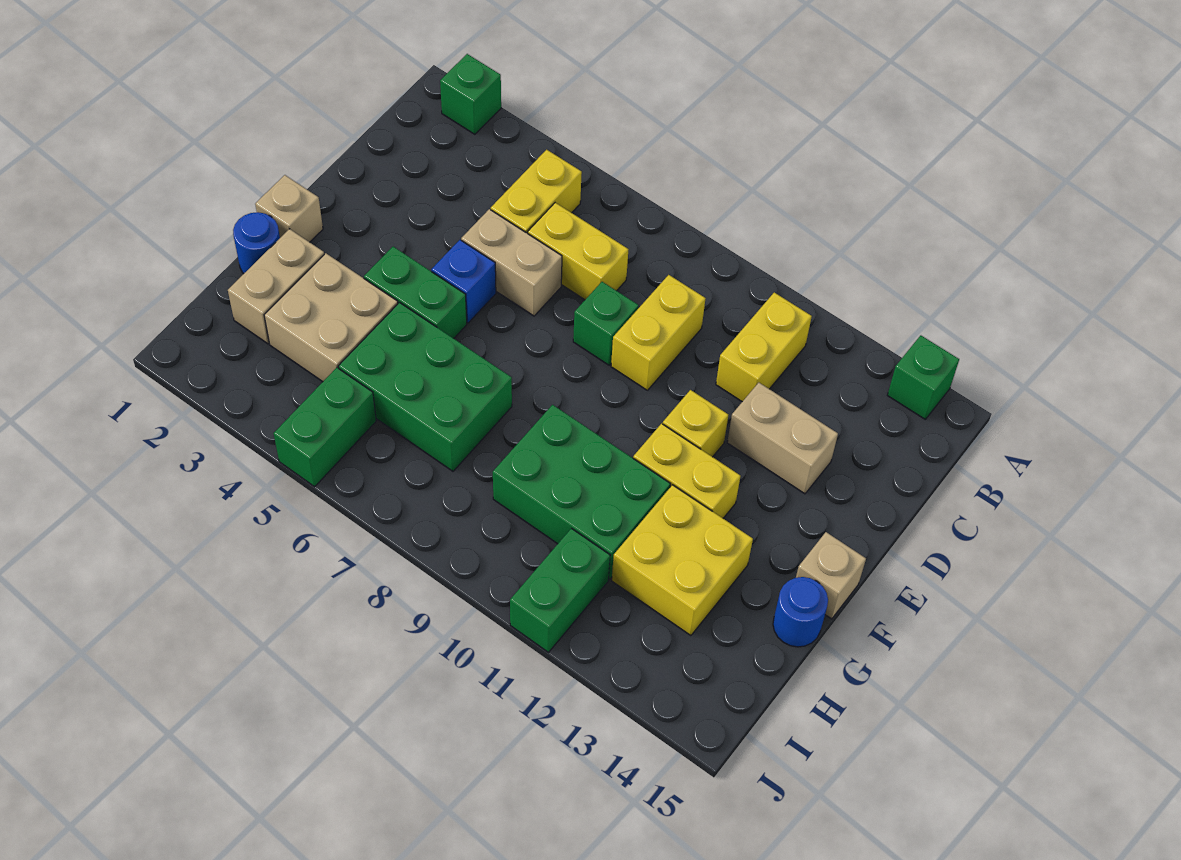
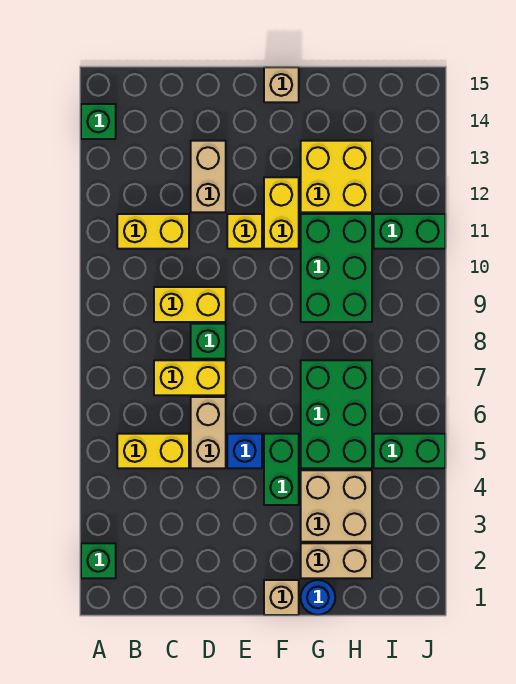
yellow brick C6:C7 level 1 -> yellow brick C7:D7 level 1
blue round brick G15 level 1 -> none

